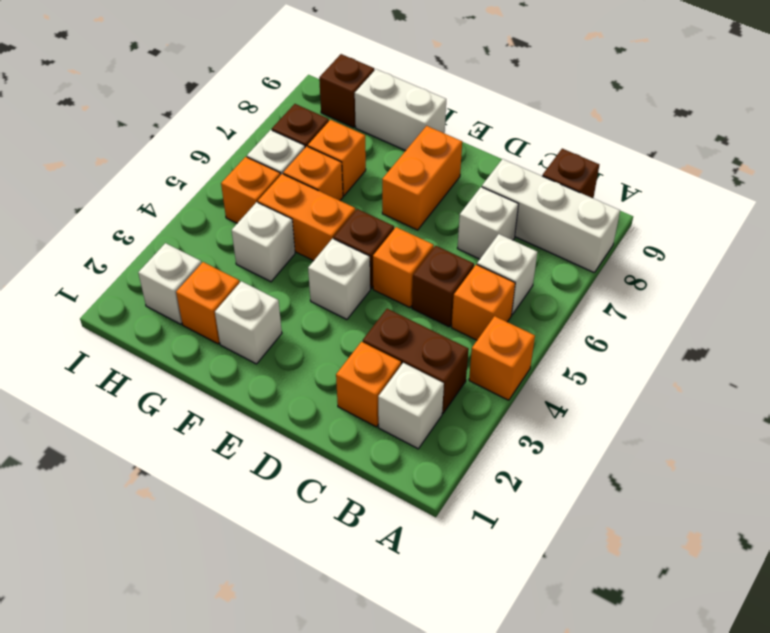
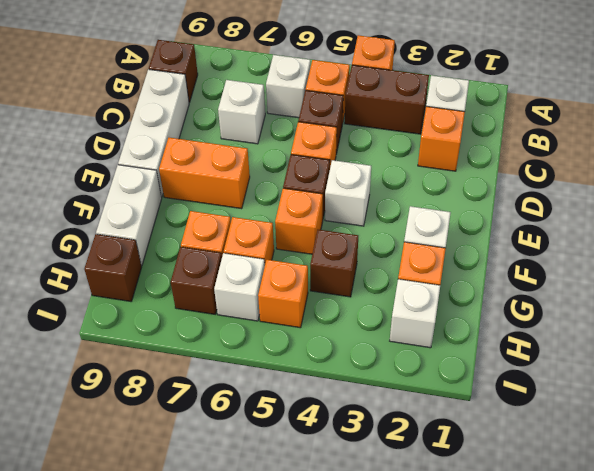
white brick A8:C8 level 1 -> white brick C9:E9 level 1
brown brick B3:C3 level 1 -> brown brick B3:B4 level 1
orange brick F5:G5 level 1 -> orange brick F5 level 1
white brick G4 level 1 -> brown brick G4 level 1

